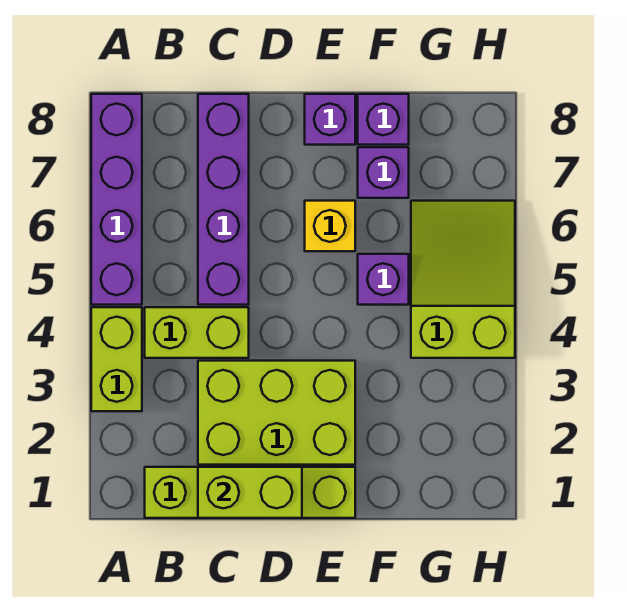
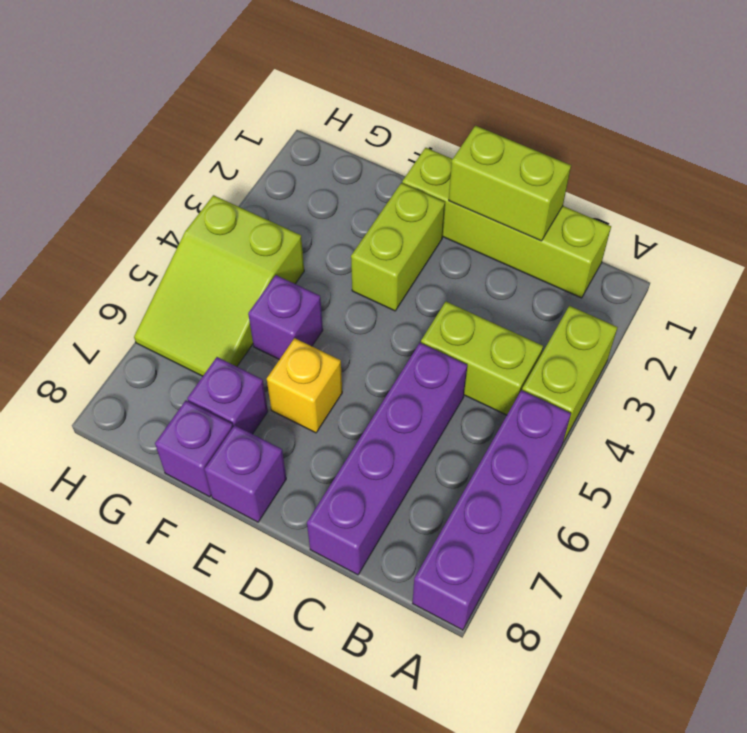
lime brick C2:E3 level 1 -> lime brick E2:E3 level 1

